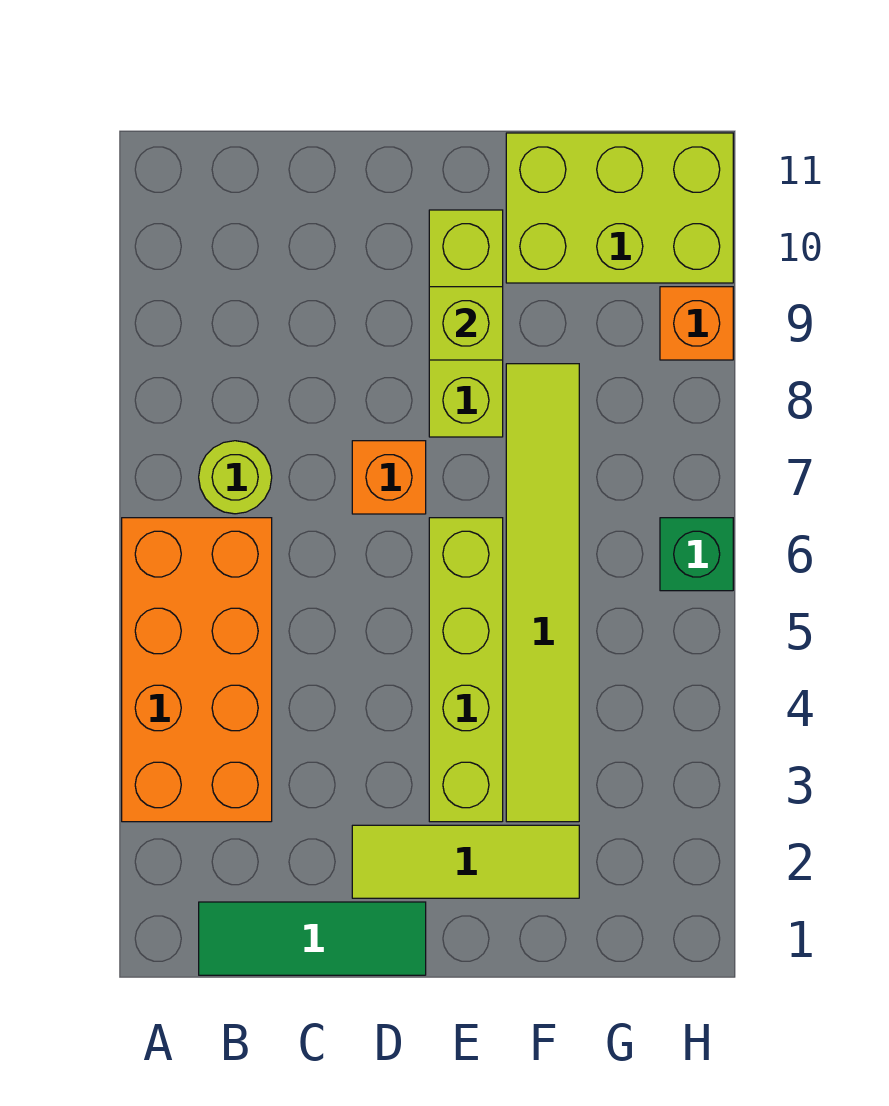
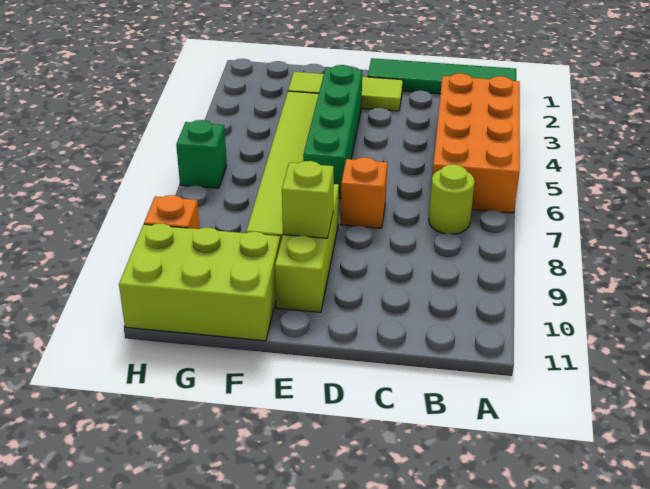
green tile B1:D1 level 1 -> green tile A1:D1 level 1
lime brick E3:E6 level 1 -> green brick E3:E6 level 1

